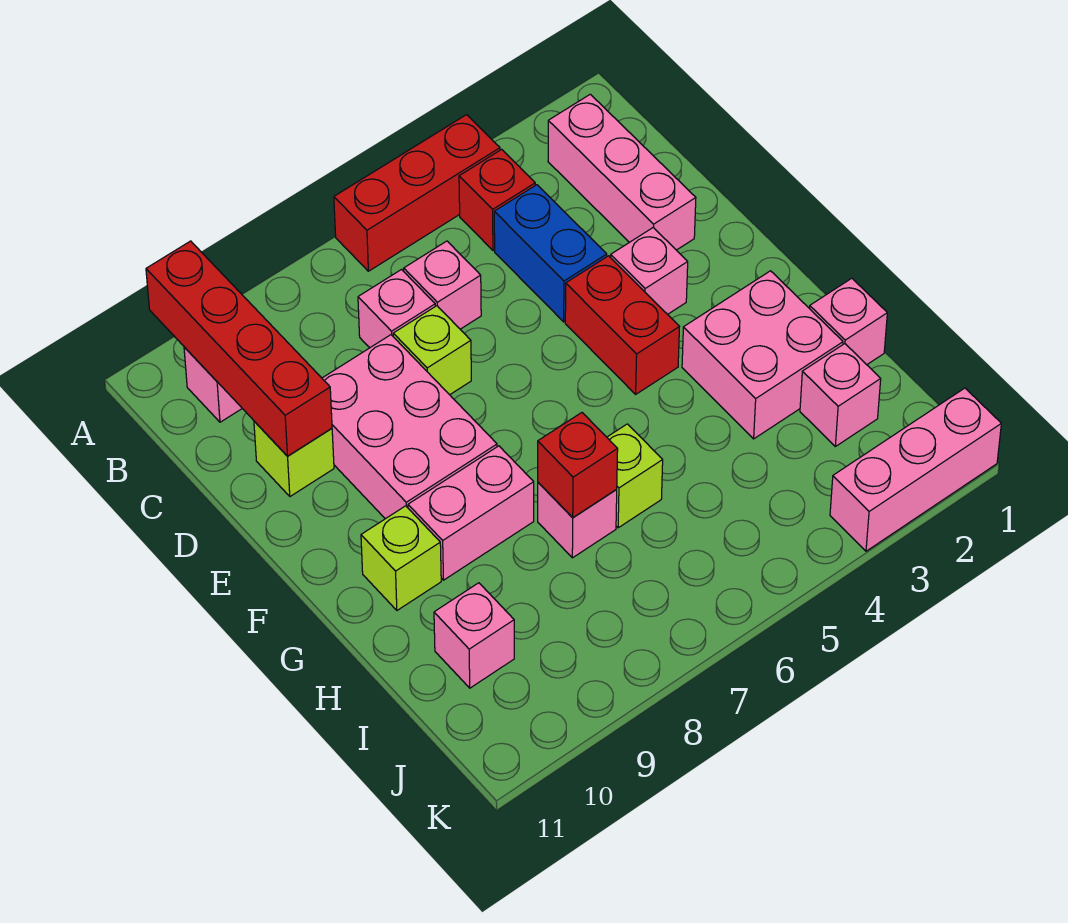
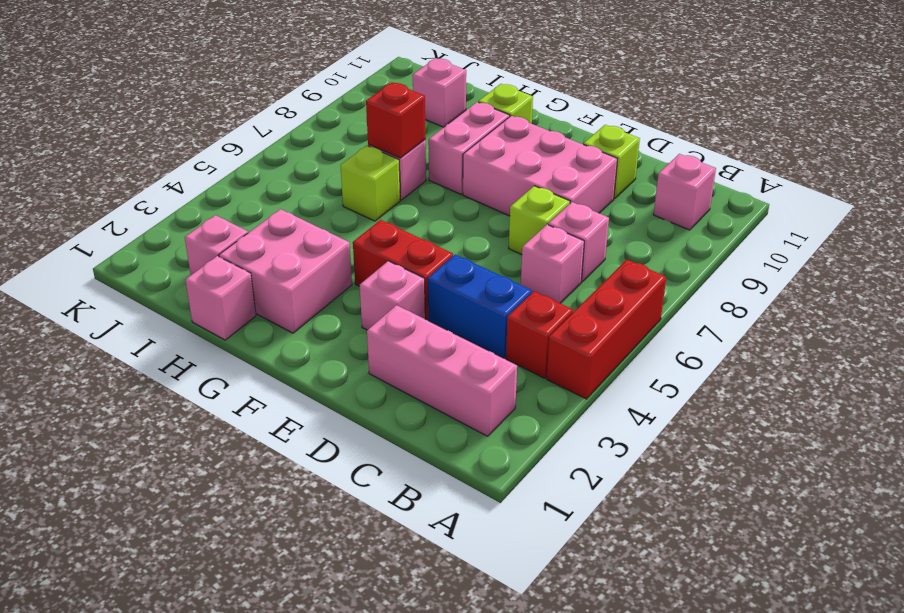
red brick A10:D10 level 2 -> none
pink brick K1:K3 level 1 -> none

